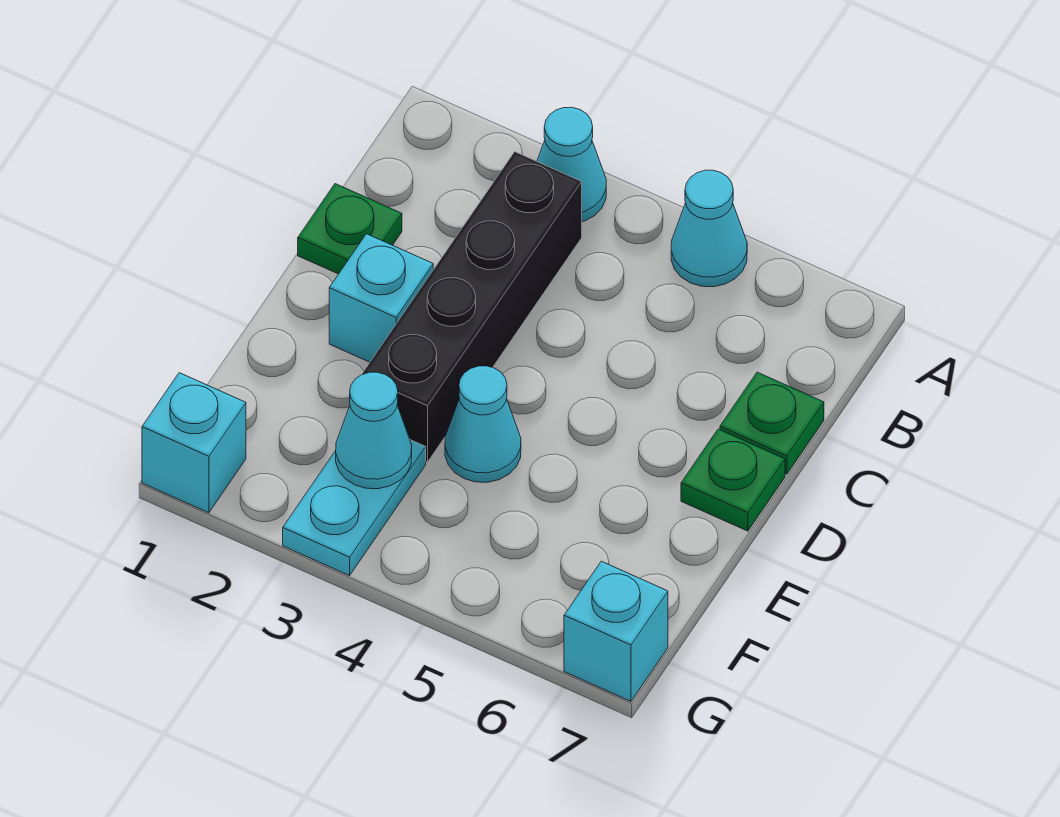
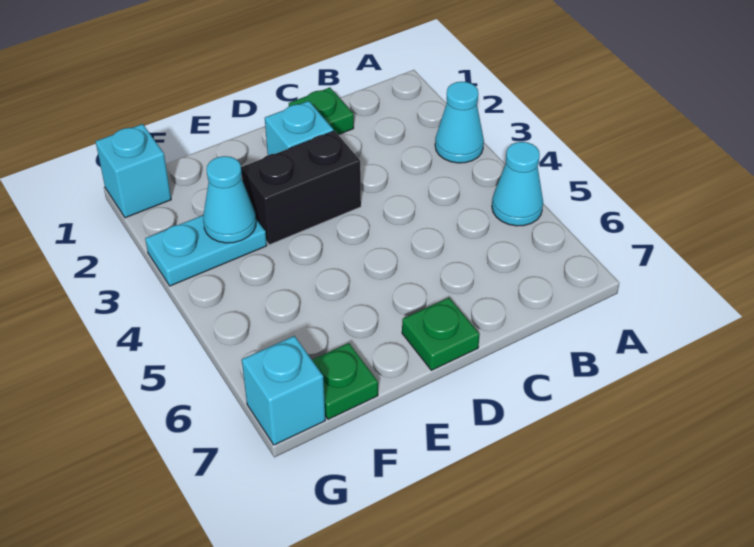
black brick B3:E3 level 1 -> black brick D3:E3 level 1
green plate C7 level 1 -> green plate F7 level 1
cyan cone E4 level 1 -> none

